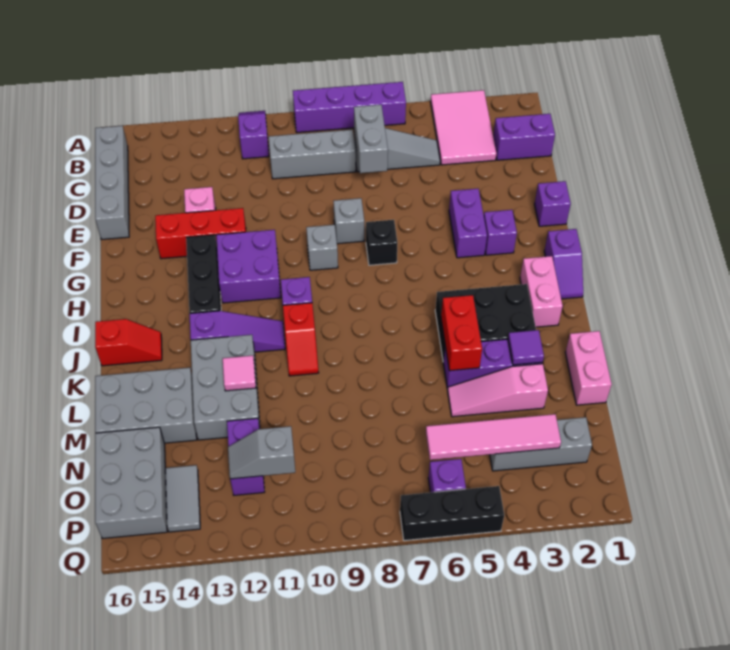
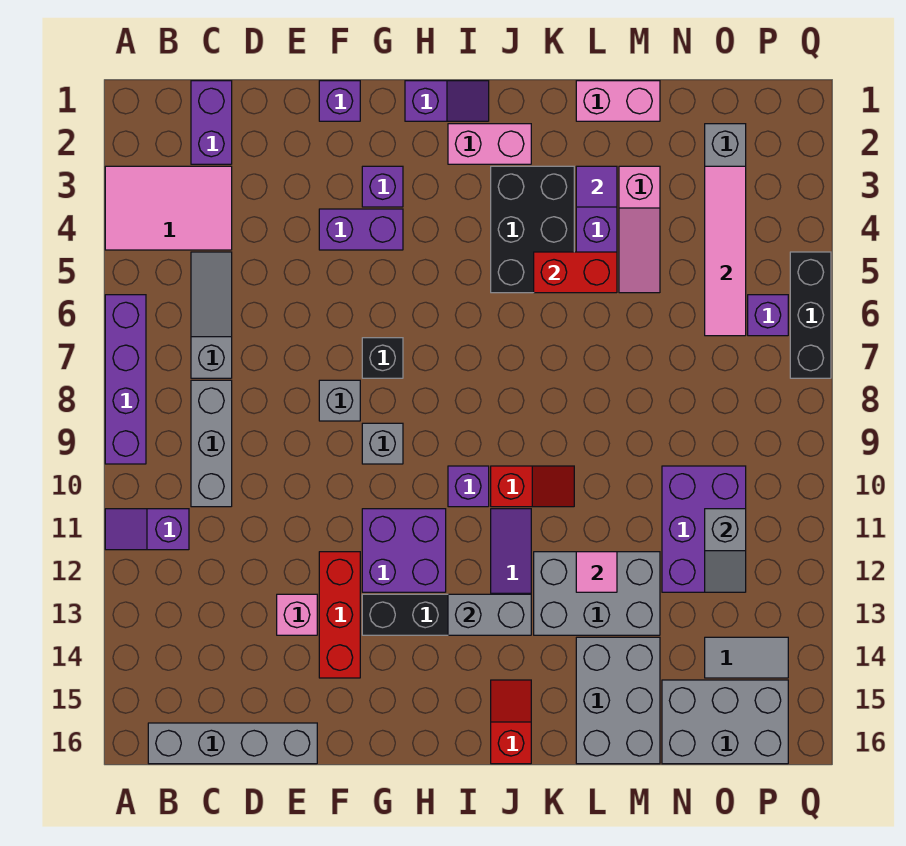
grey brick C7:D7 level 2 -> grey brick I13:J13 level 2
purple brick N12:O12 level 1 -> purple brick N10:O12 level 1

